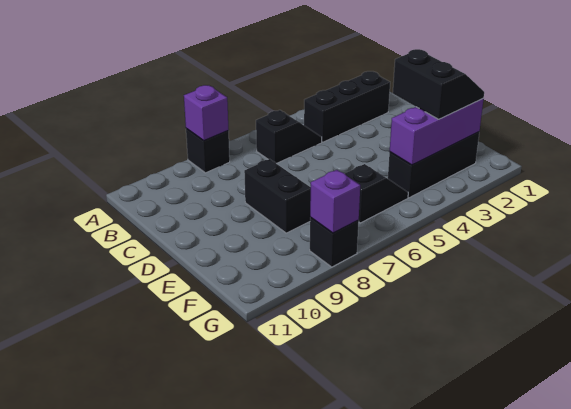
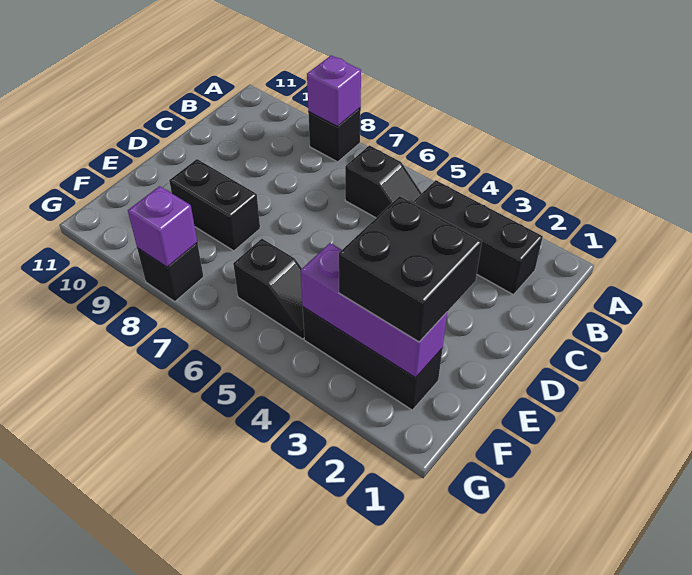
black brick D8:E8 level 1 -> black brick E8:E9 level 1
black slope E2:F3 level 3 top 3 -> black brick E2:F3 level 3

